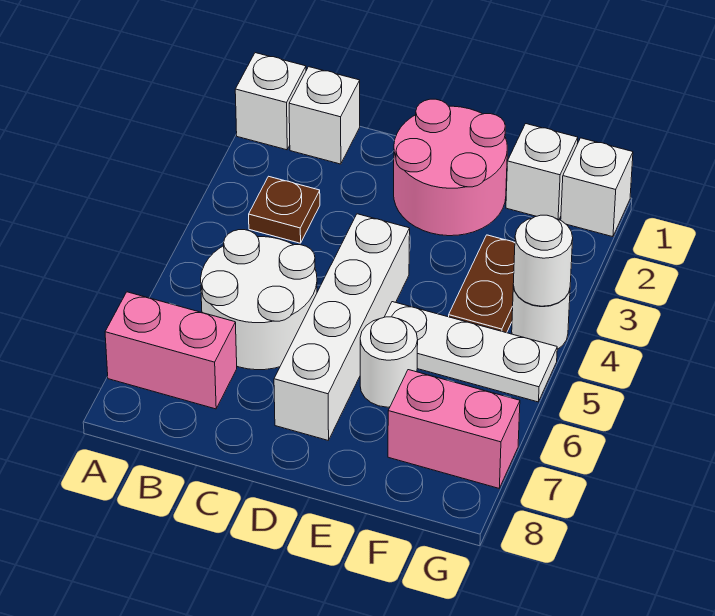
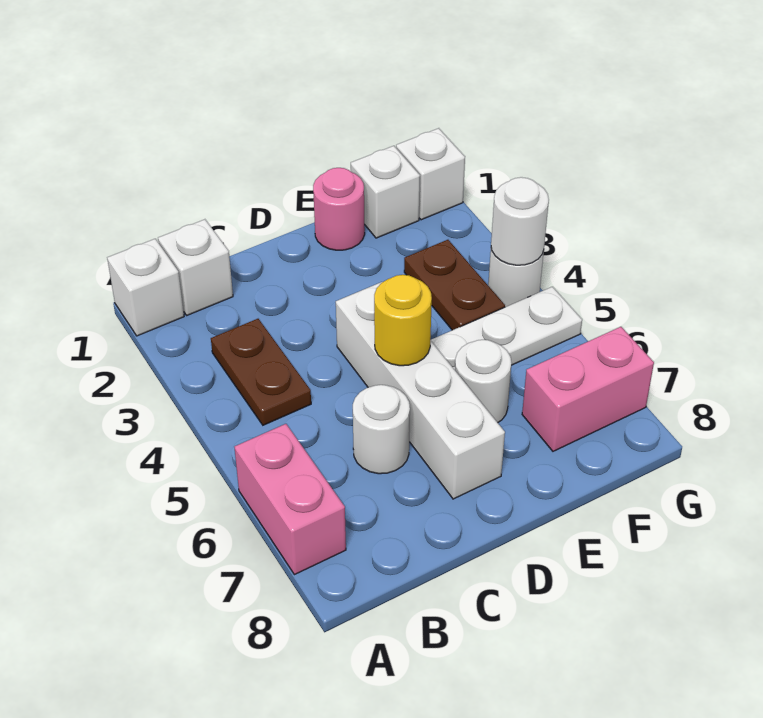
pink brick A7:B7 level 1 -> pink brick A6:A7 level 1
brown plate B3 level 1 -> brown plate B3:B4 level 1
white round brick B5:C6 level 1 -> white round brick C6 level 1
pink round brick D1:E2 level 1 -> pink round brick E1 level 1
none -> yellow round brick D5 level 2

